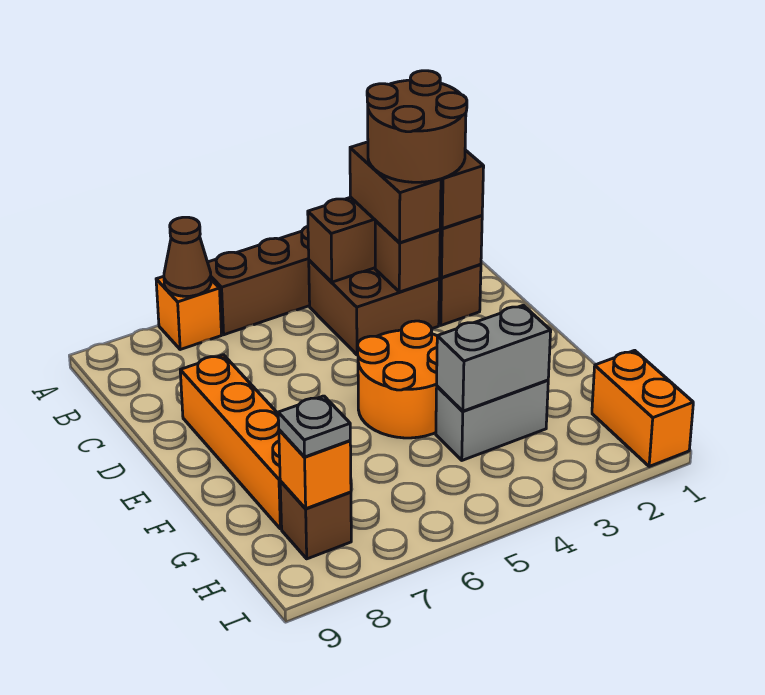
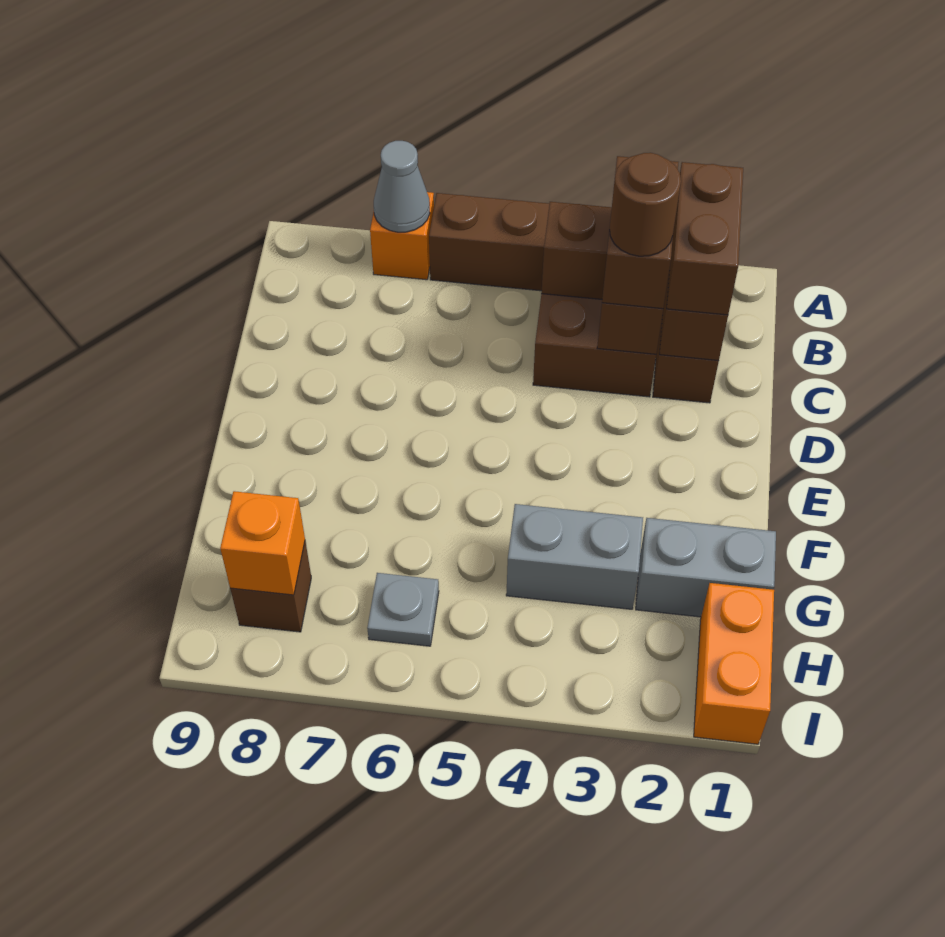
brown cone A7 level 2 -> grey cone A7 level 2
brown round brick B2:C3 level 4 -> brown round brick C3 level 4
orange brick D8:G8 level 1 -> none
orange round brick E4:F5 level 1 -> none
grey brick G3:G4 level 2 -> grey brick G1:G2 level 1
grey plate H8 level 3 -> grey plate H6 level 1

